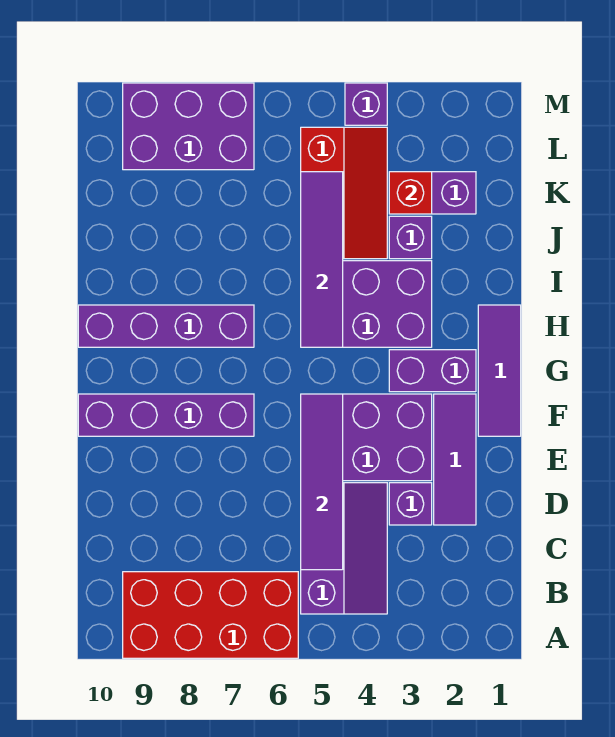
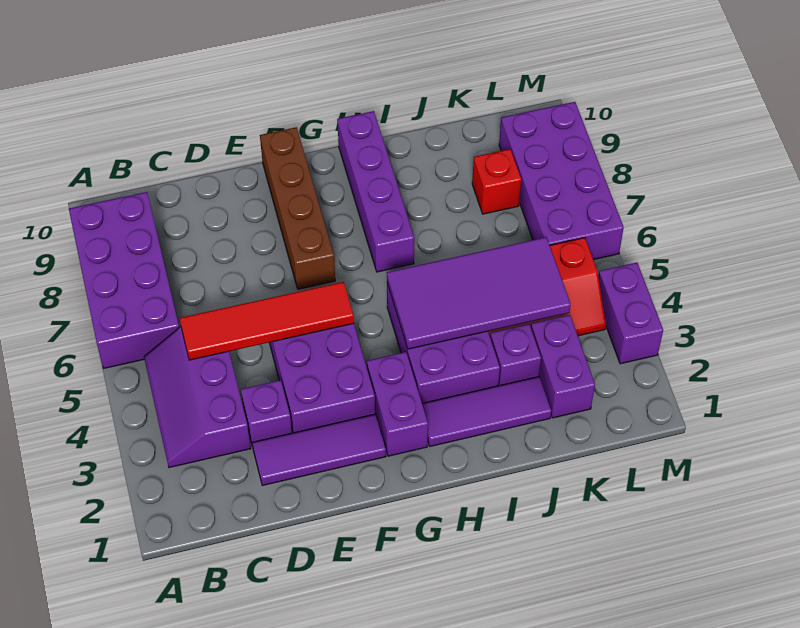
red brick A6:B9 level 1 -> purple brick A6:B9 level 1
purple slope B4:D5 level 1 top 5 -> purple slope B3:C5 level 1 top C
purple tile C5:F5 level 2 -> red tile C5:F5 level 2
purple tile F1:H1 level 1 -> purple tile H2:J2 level 1
purple brick F7:F10 level 1 -> brown brick F7:F10 level 1
purple tile H5:K5 level 2 -> purple tile H4:K5 level 2
red brick K3 level 2 -> red brick K8 level 1
purple brick L7:M9 level 1 -> purple brick L6:M9 level 1
purple brick M4 level 1 -> purple brick M3:M4 level 1

